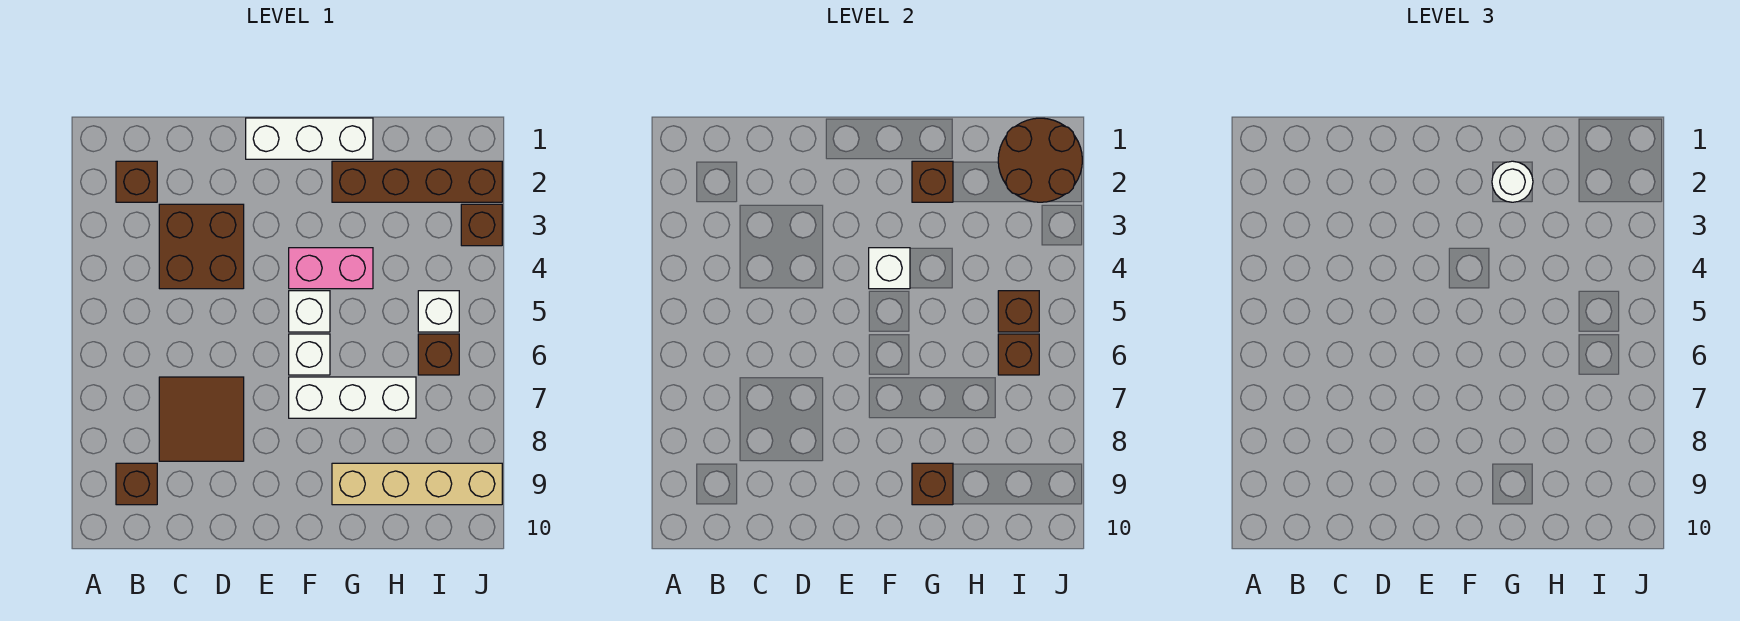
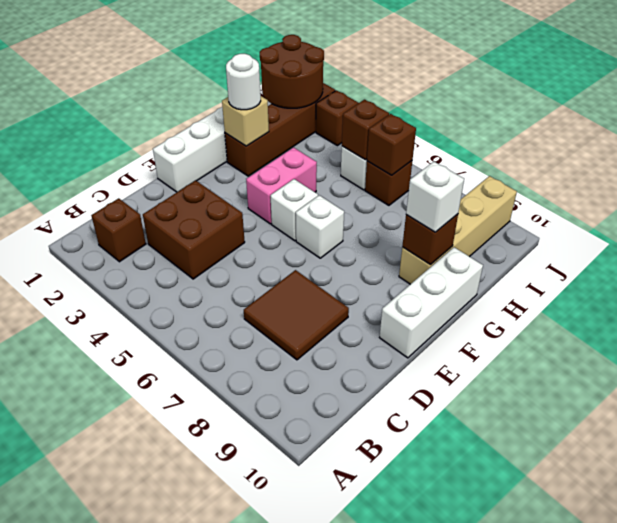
brown brick B9 level 1 -> none
white brick F4 level 2 -> white brick G9 level 3
white brick F7:H7 level 1 -> white brick E10:G10 level 1
brown brick G2 level 2 -> tan brick G2 level 2

